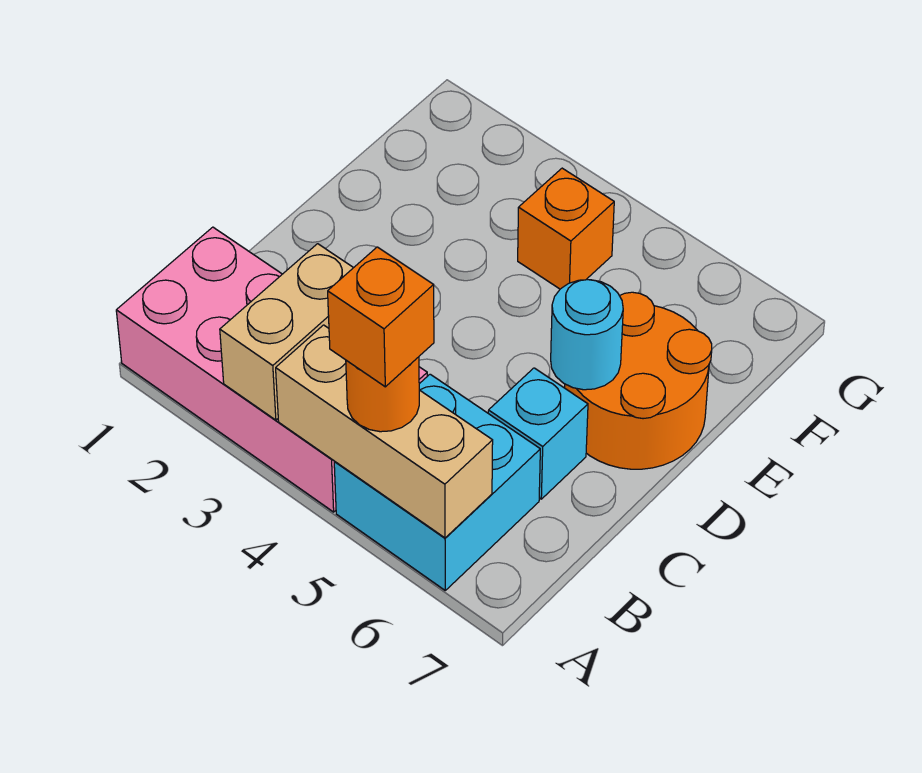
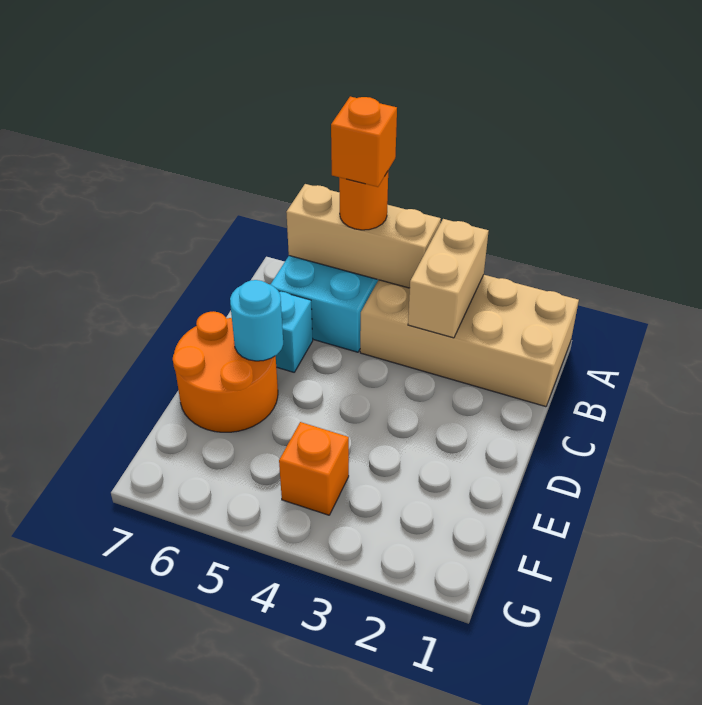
pink brick A1:B4 level 1 -> tan brick A1:B4 level 1

